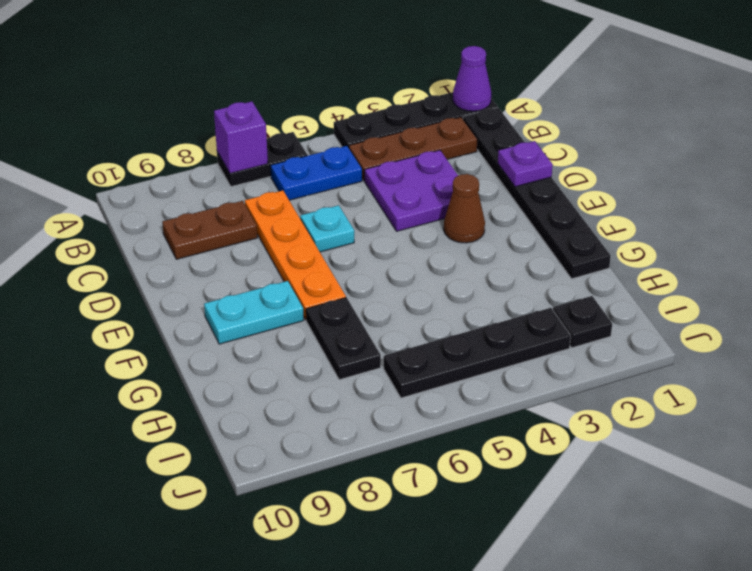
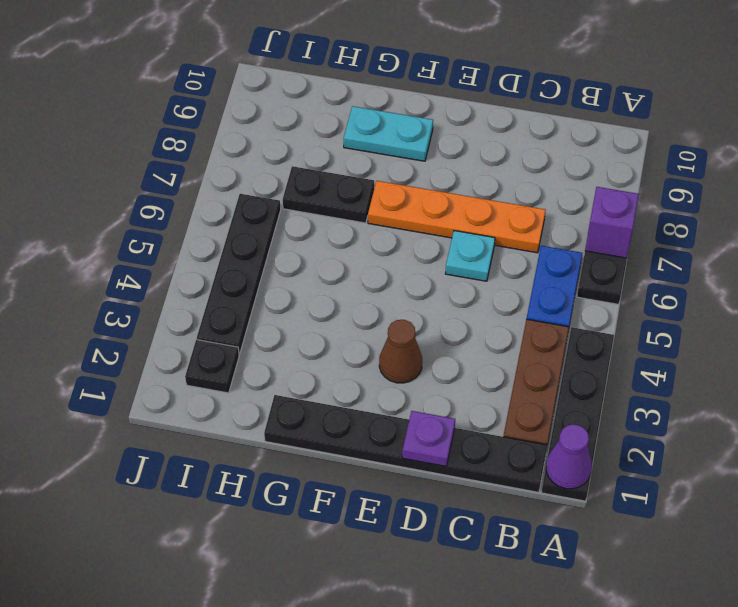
purple plate C3:D4 level 1 -> none
brown plate C8:C9 level 1 -> none
cyan plate F8:F9 level 1 -> cyan plate F9:G9 level 1

